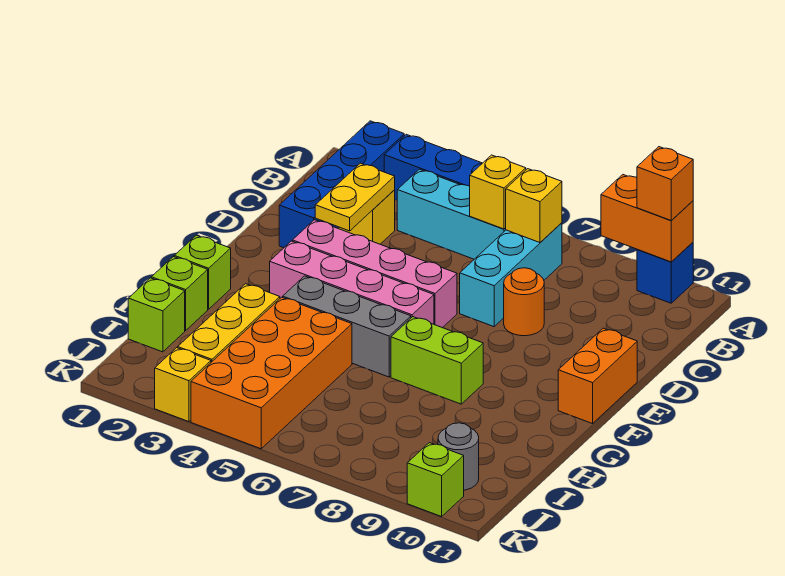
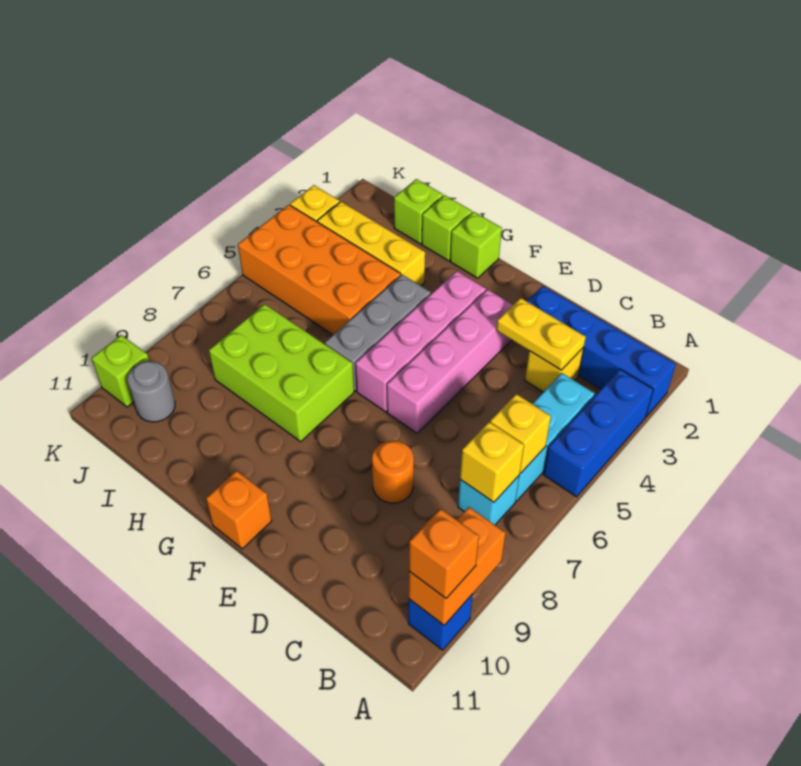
cyan brick B7:D7 level 1 -> cyan brick B7 level 1
orange brick E11:F11 level 1 -> orange brick F11 level 1
lime brick G7:G8 level 1 -> lime brick G7:I8 level 1

